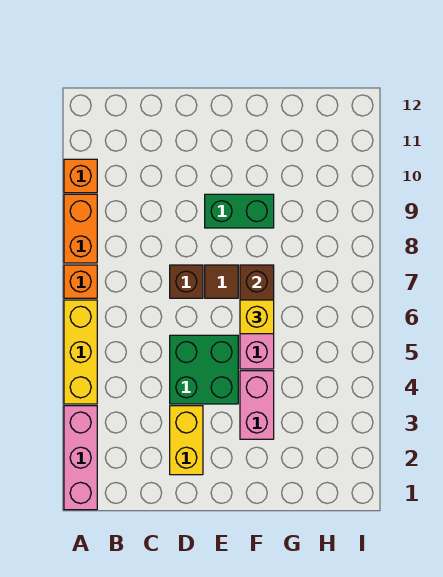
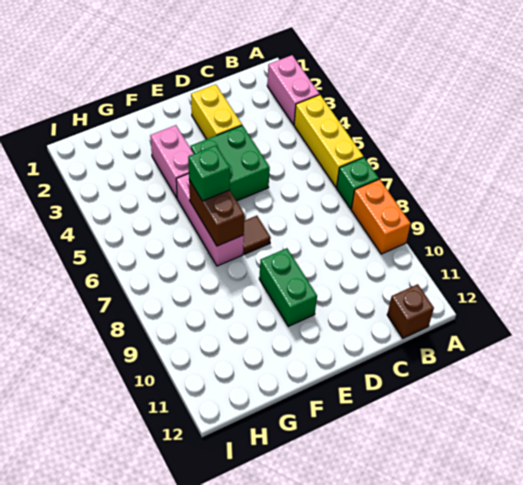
pink brick A1:A3 level 1 -> pink brick A2:A3 level 1
orange brick A7 level 1 -> green brick A7 level 1
orange brick A10 level 1 -> none
brown brick D7 level 1 -> brown brick B12 level 1
green brick E9:F9 level 1 -> green brick E9:E10 level 1
yellow brick F6 level 3 -> green brick F6 level 3

